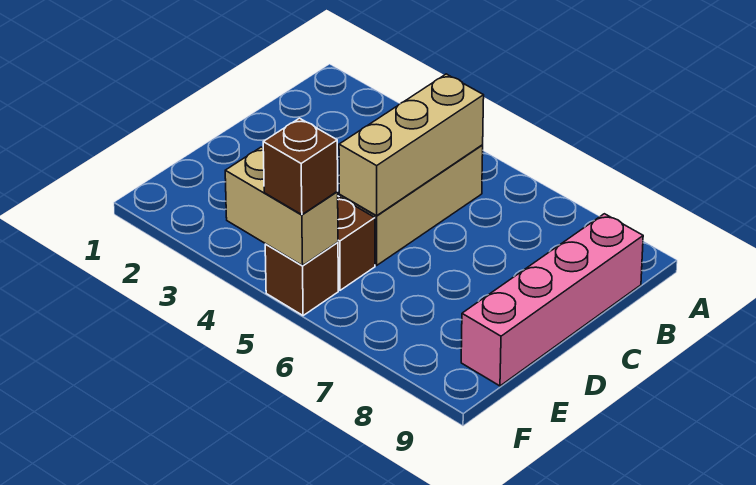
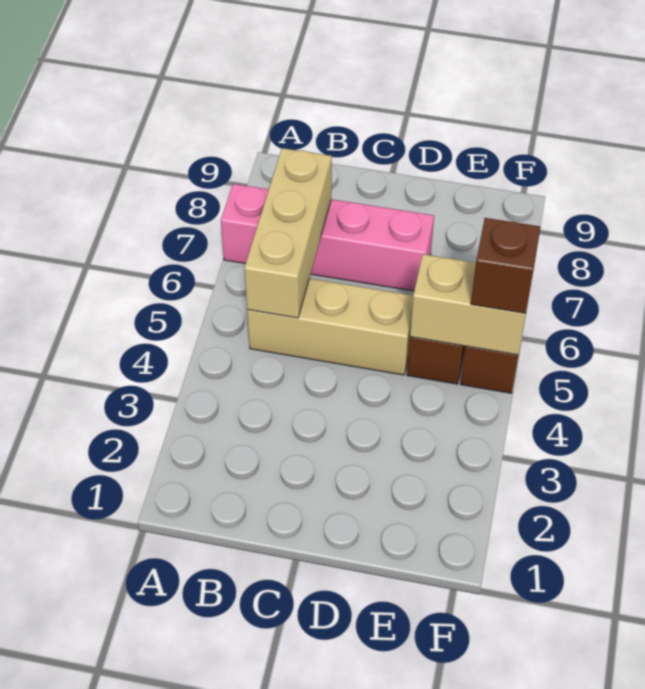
tan brick B5:D5 level 2 -> tan brick B5:B7 level 2
pink brick B9:E9 level 1 -> pink brick A7:D7 level 1
tan brick F4:F5 level 2 -> tan brick E5:F5 level 2

